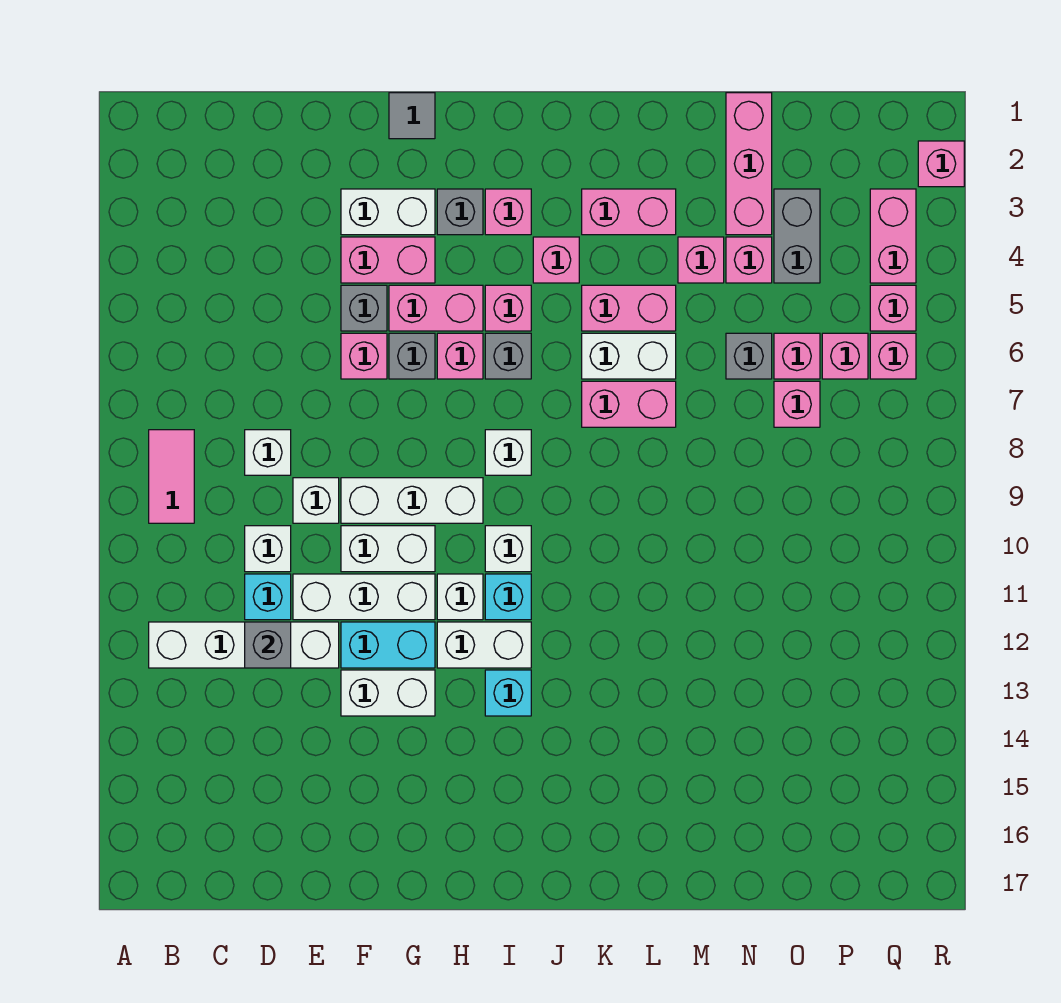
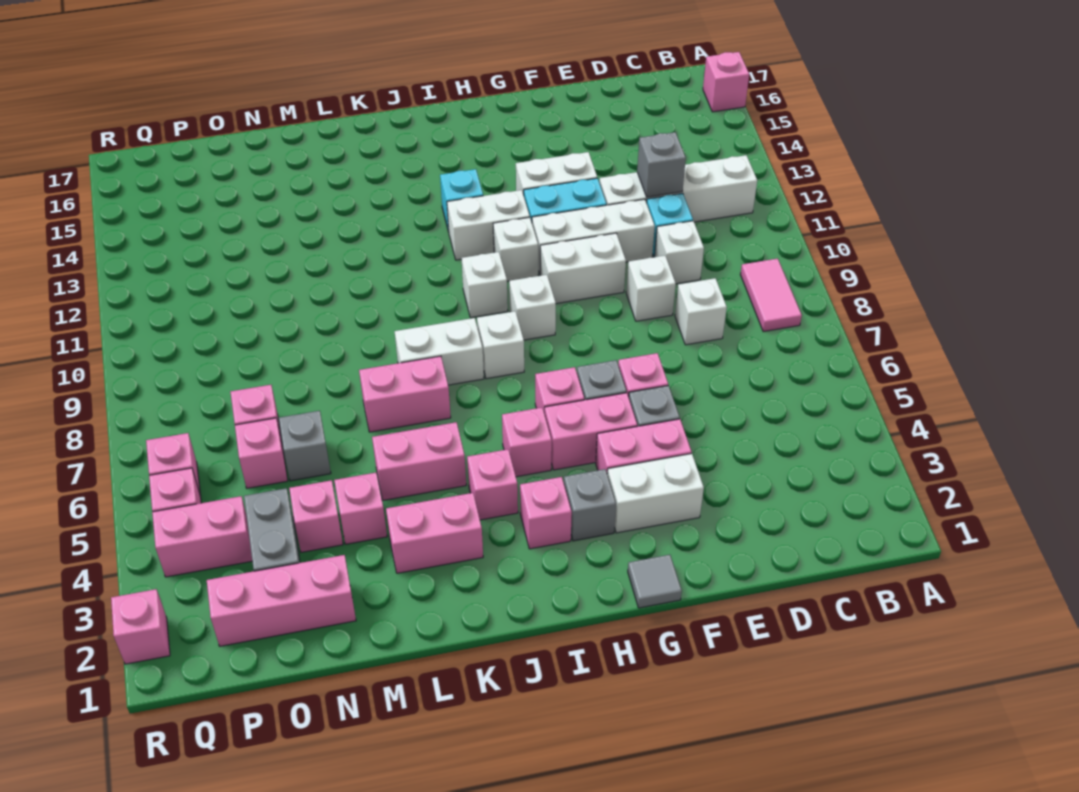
white brick F9:H9 level 1 -> white brick H9 level 1
grey brick I6 level 1 -> none
cyan brick I11 level 1 -> none
white brick K6:L6 level 1 -> white brick J8:K8 level 1
pink brick N1:N3 level 1 -> pink brick N2:P2 level 1
pink brick P6 level 1 -> pink brick A16 level 1
pink brick Q3:Q4 level 1 -> pink brick P4:Q4 level 1

